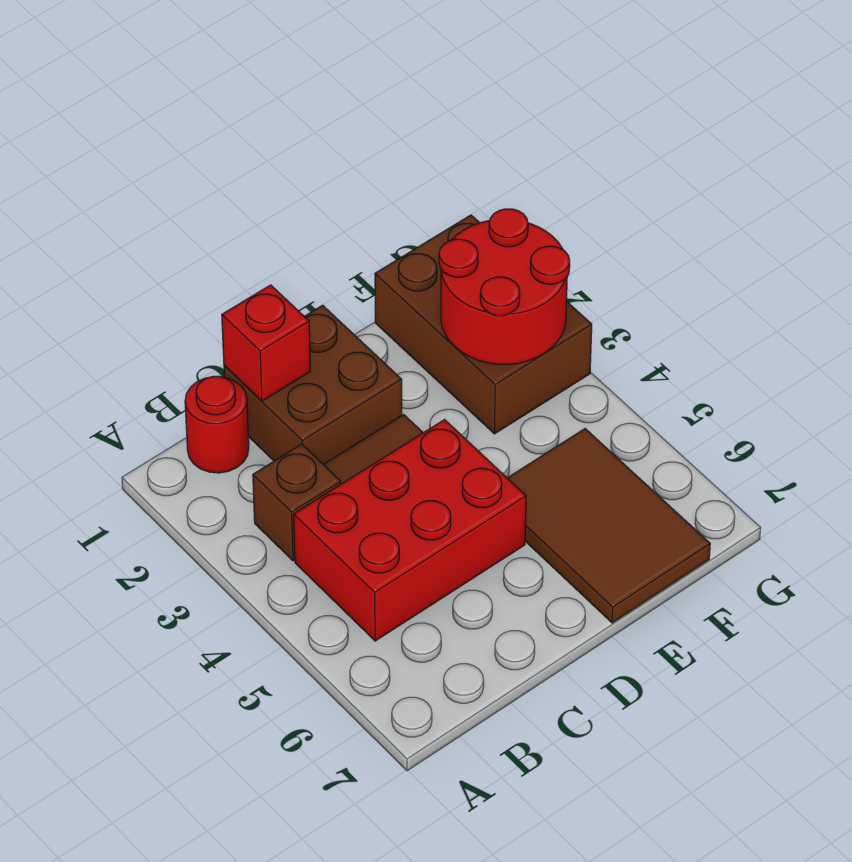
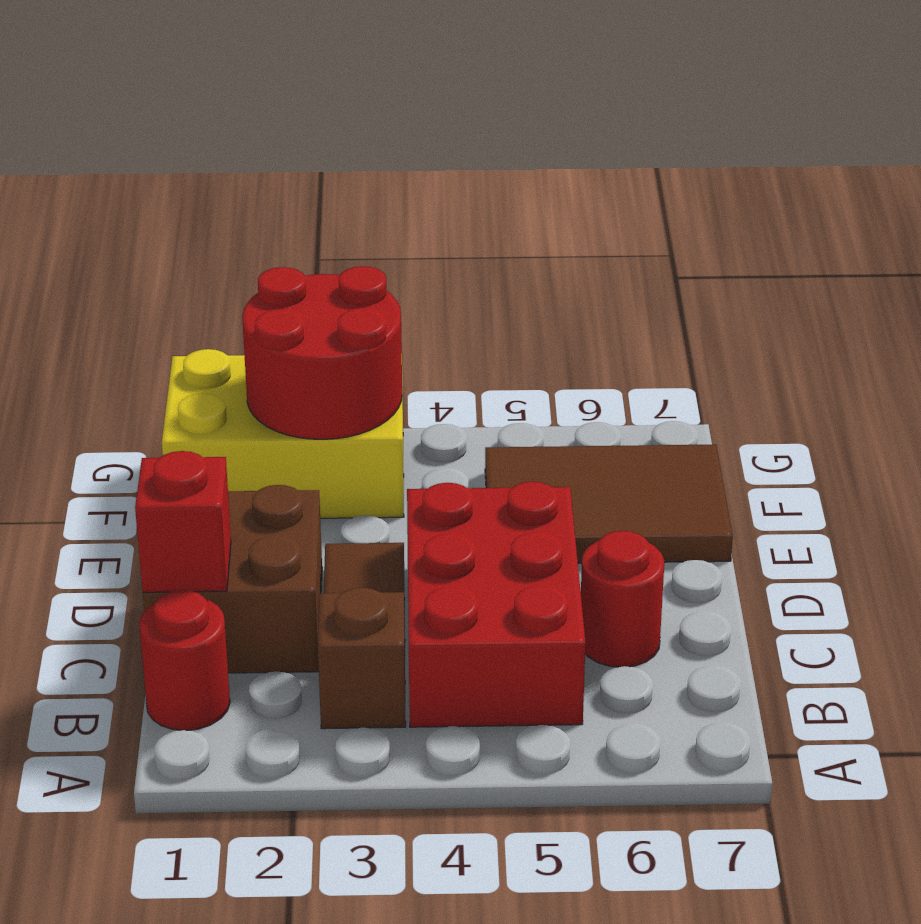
none -> red round brick C6 level 1
brown brick F1:G3 level 1 -> yellow brick F1:G3 level 1

